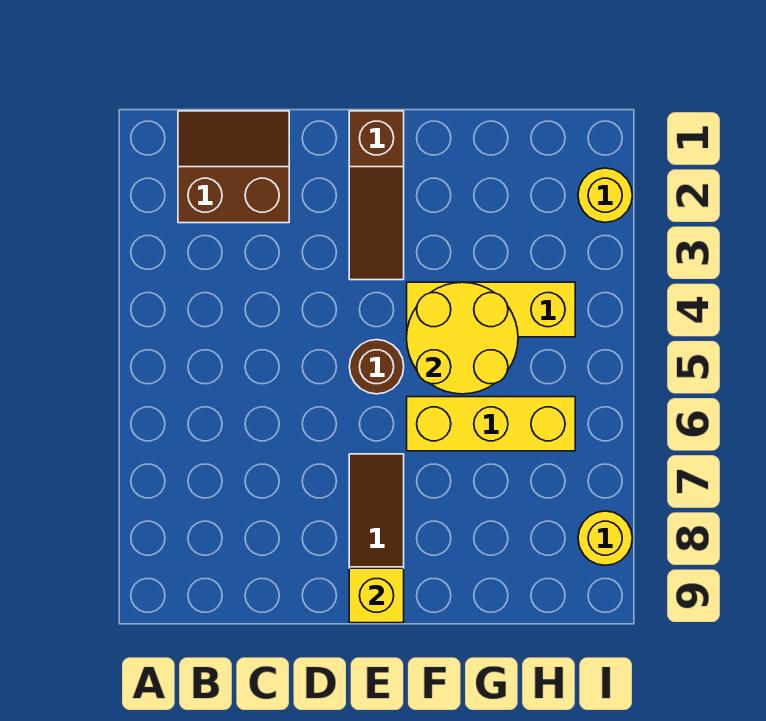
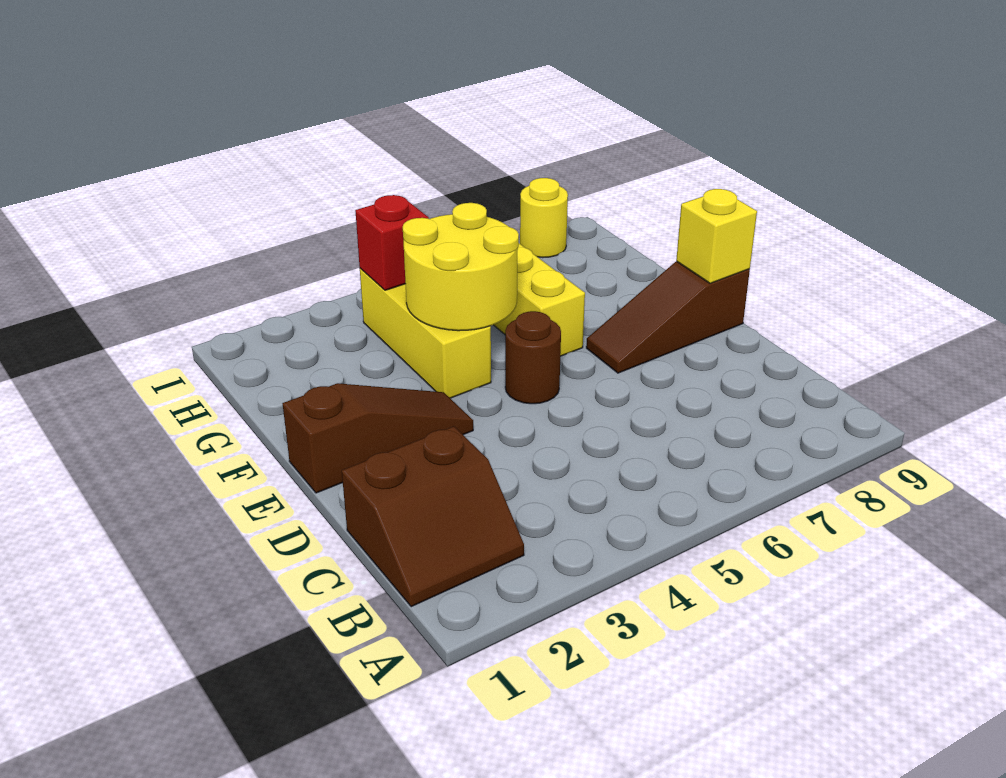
brown slope B1:C2 level 1 top 2 -> brown slope B1:C2 level 1 top C
none -> red brick H4 level 2
yellow round brick I2 level 1 -> none

